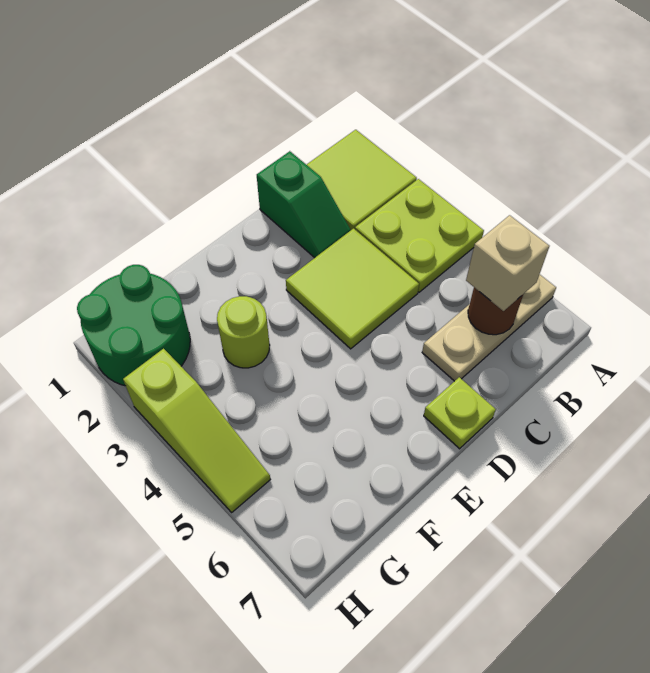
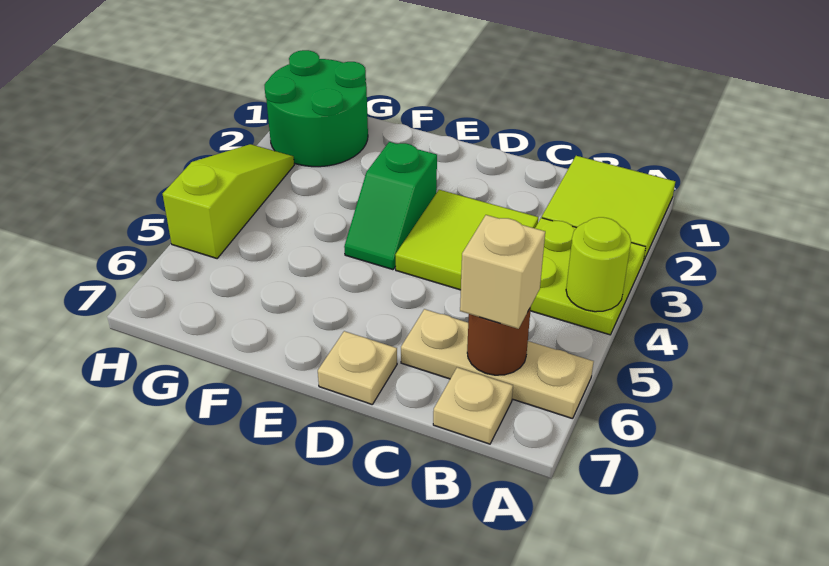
none -> tan plate B7 level 1
green slope C1:C2 level 1 top 1 -> green slope E3:E4 level 1 top 3
lime plate D7 level 1 -> tan plate D7 level 1
lime round brick F3 level 1 -> lime round brick A4 level 2
lime slope H3:H5 level 1 top 3 -> lime slope H3:H5 level 1 top 5

